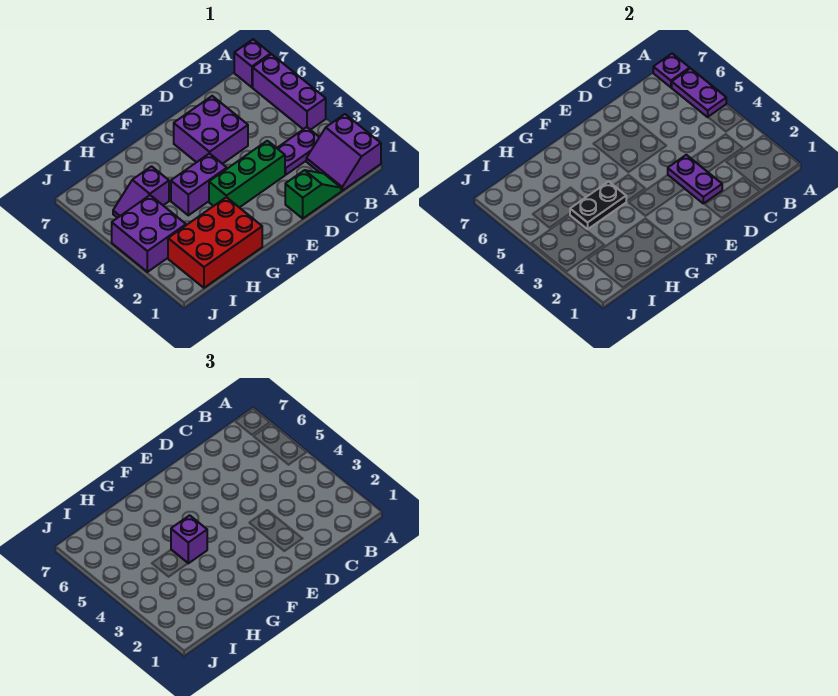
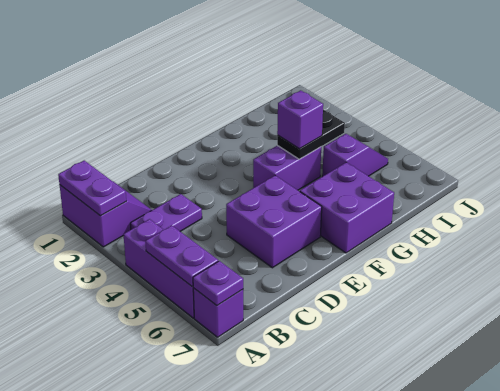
green slope C1:D1 level 1 top D -> none
purple plate D2:D3 level 2 -> purple plate A1:A2 level 2
green brick D3:F3 level 1 -> none
red brick G1:I2 level 1 -> none
purple brick I3:J4 level 1 -> purple brick F6:G7 level 1

